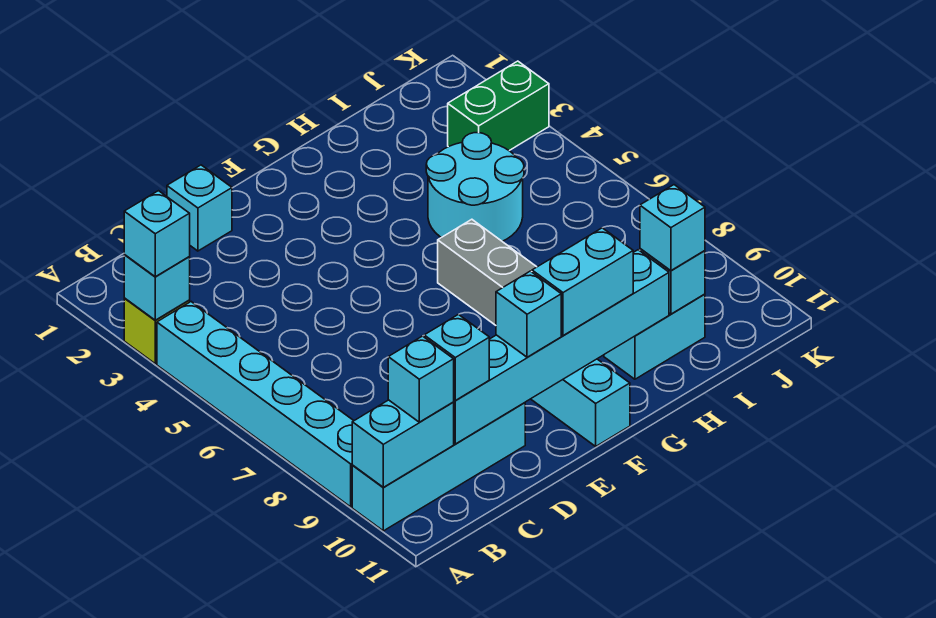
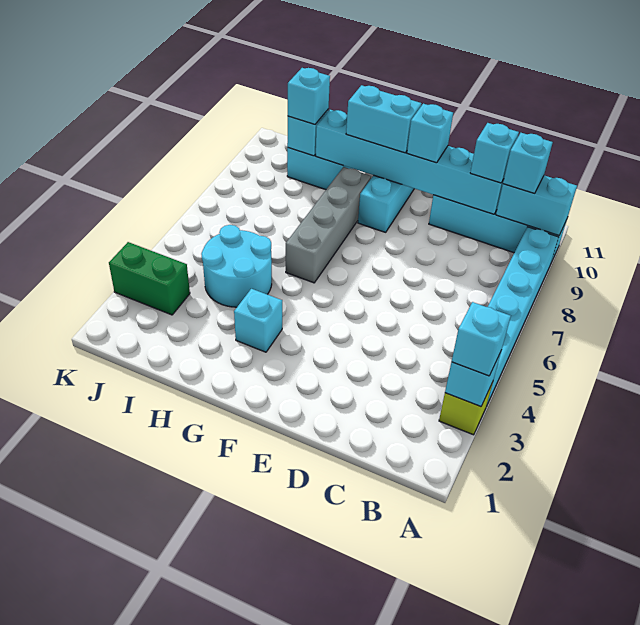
cyan brick D1 level 1 -> cyan brick G3 level 1

